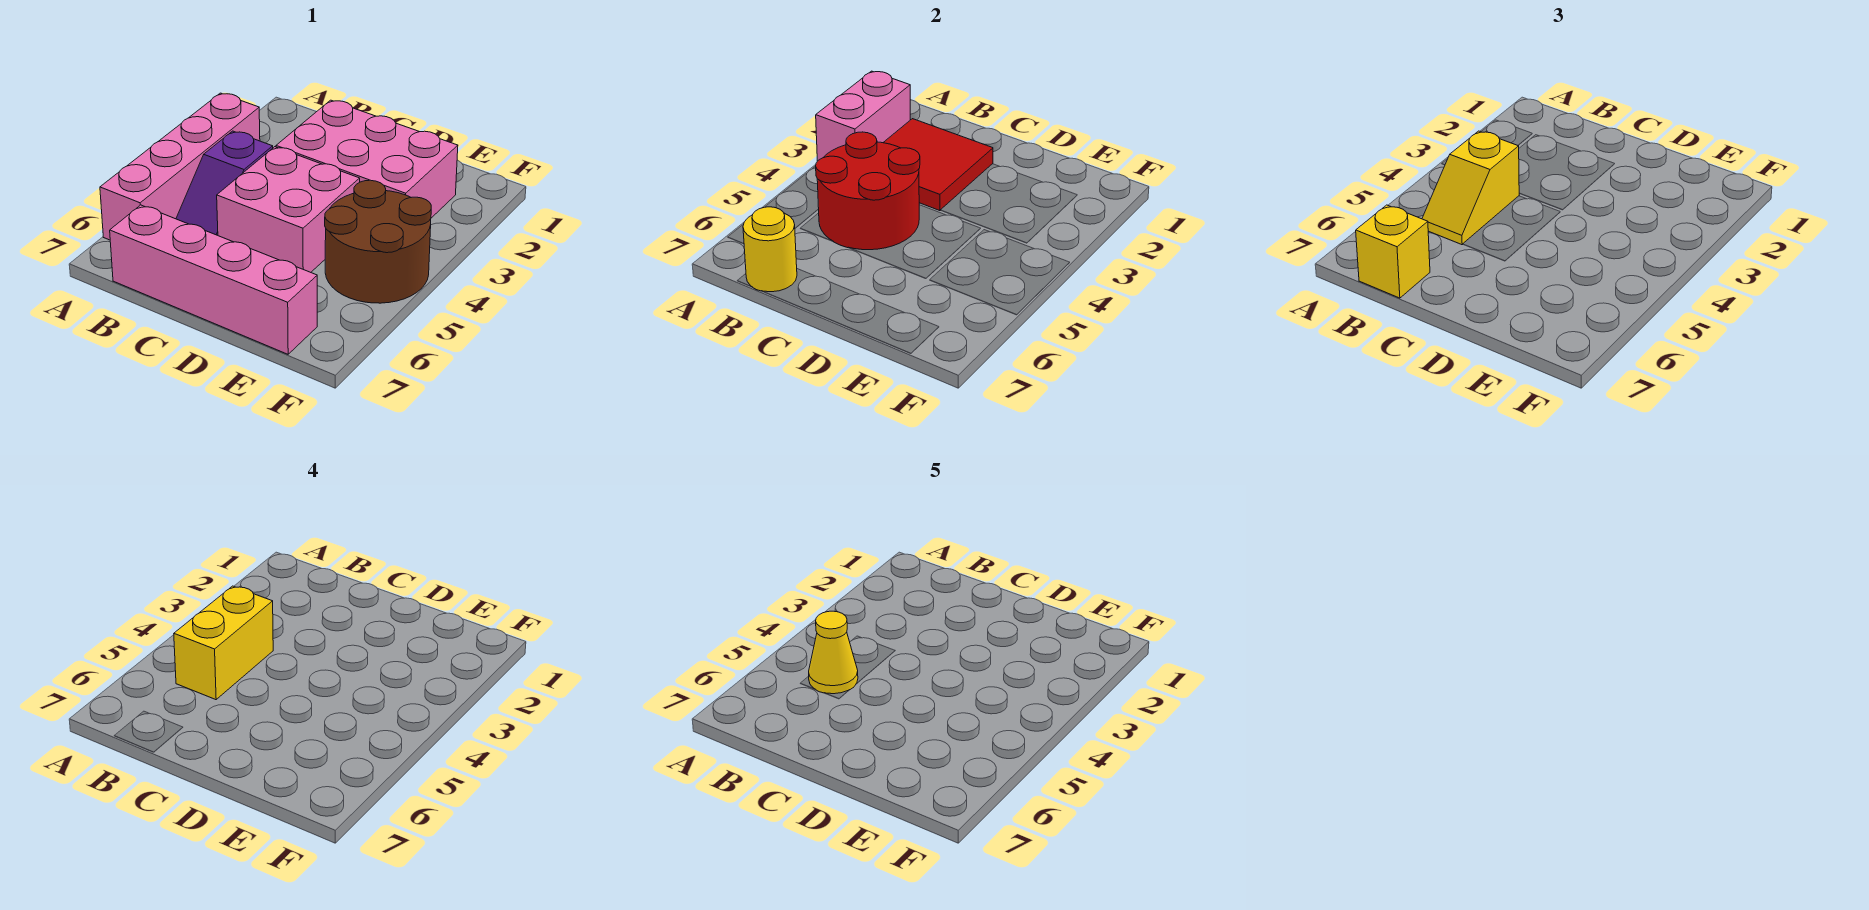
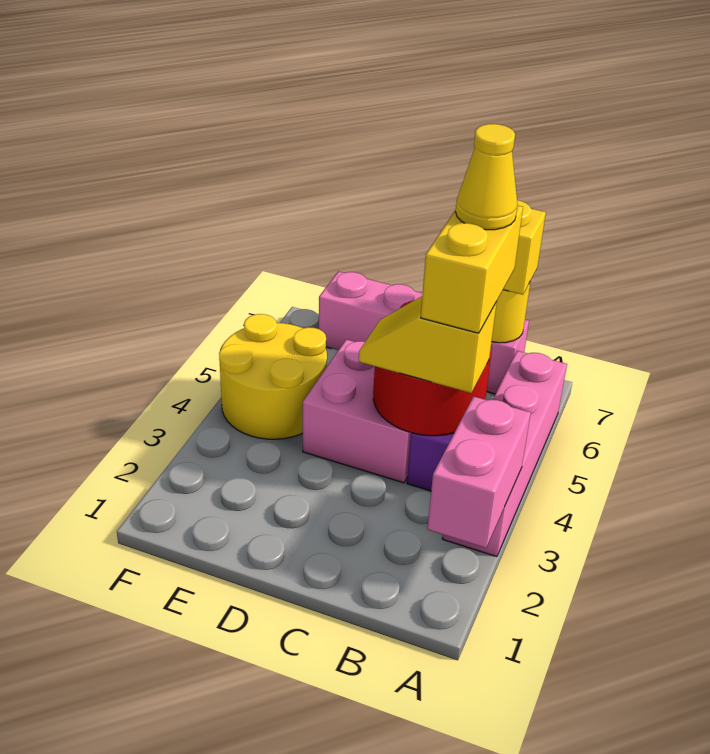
red tile B2:C3 level 2 -> none
yellow slope B4:B5 level 3 top 4 -> yellow slope B4:C4 level 3 top B
pink brick C2:E3 level 1 -> none
brown round brick E4:F5 level 1 -> yellow round brick E4:F5 level 1

